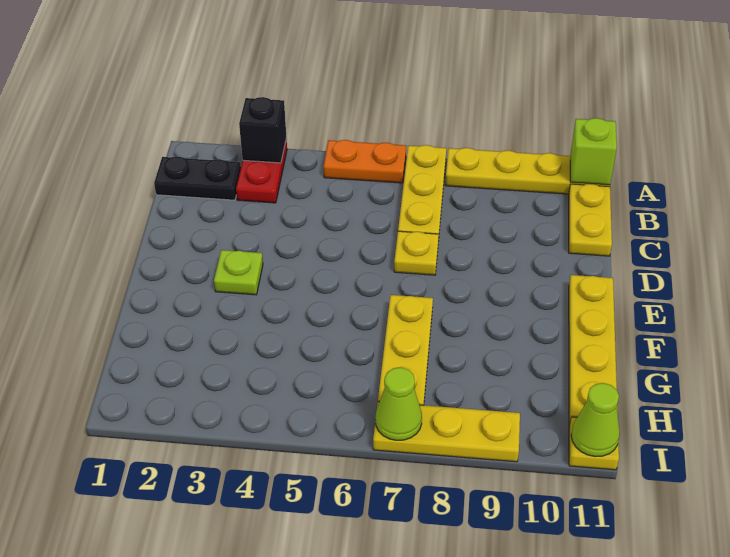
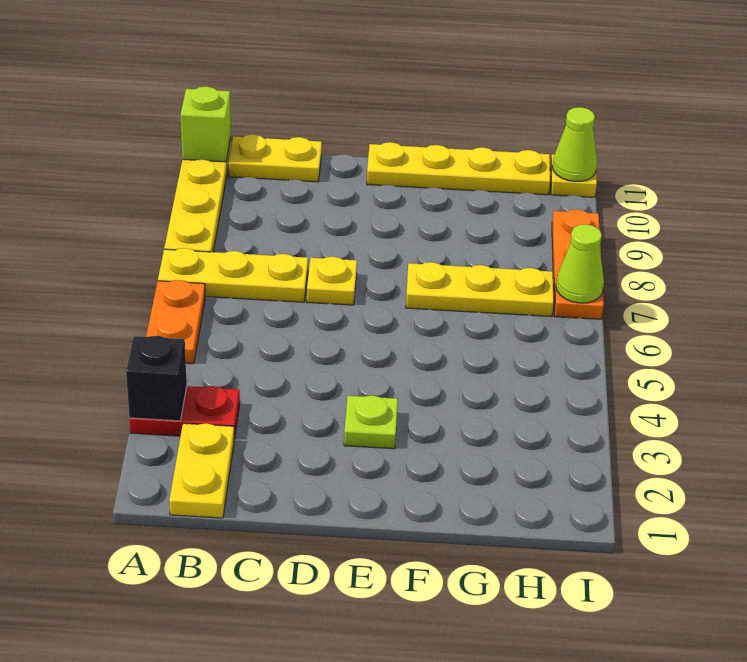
black plate B1:B2 level 1 -> yellow plate B1:B2 level 1
yellow plate I7:I9 level 1 -> orange plate I7:I9 level 1

